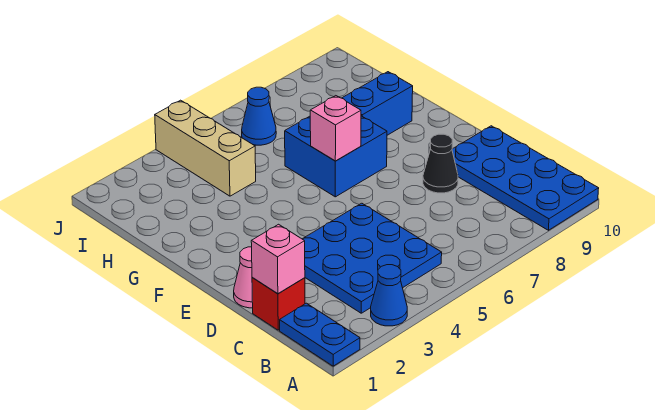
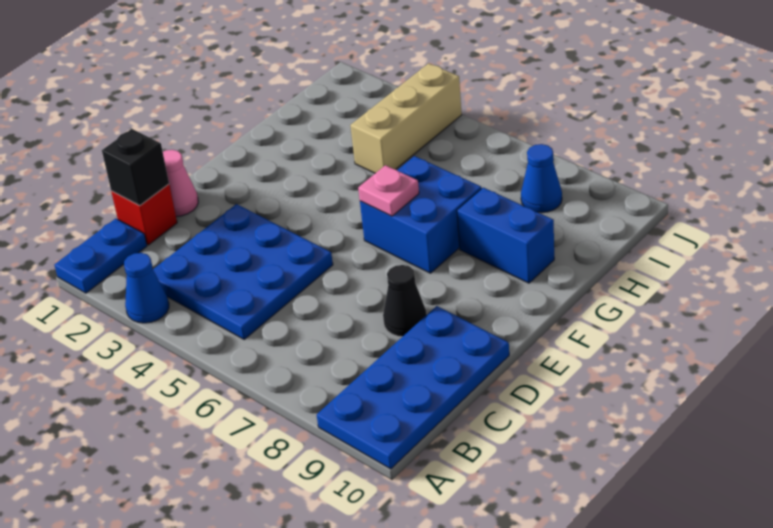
pink brick C1 level 2 -> black brick C1 level 2
pink brick F6 level 2 -> pink plate F6 level 2
blue cone I6 level 1 -> blue cone I8 level 1

